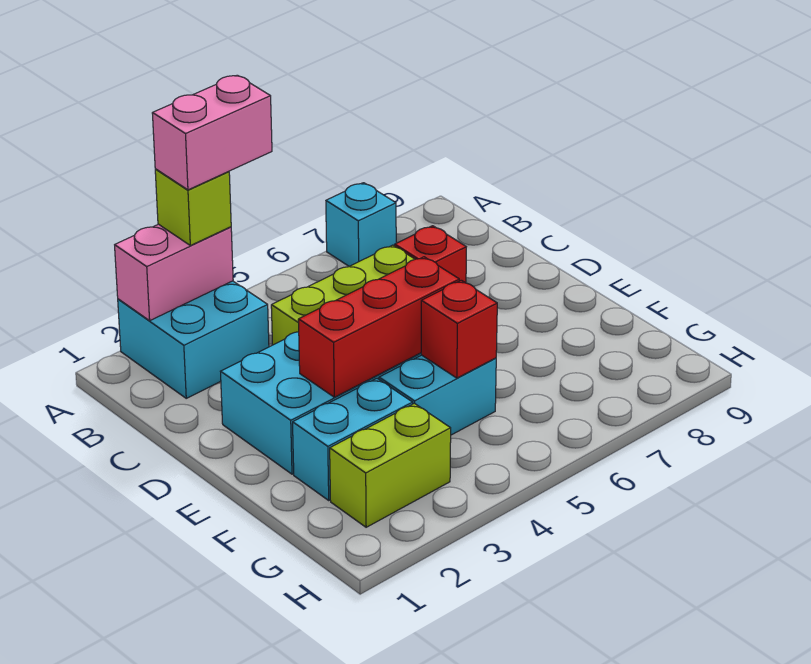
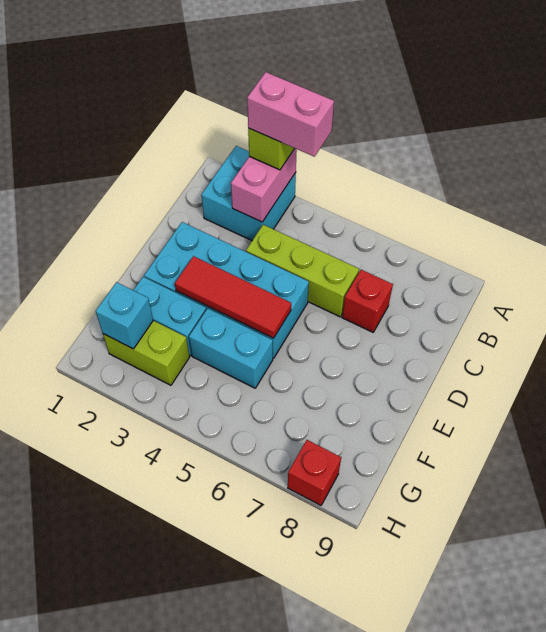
pink brick A2:A3 level 2 -> pink brick A3:B3 level 2
cyan brick A7 level 1 -> cyan brick G2 level 2
red brick E3:E5 level 2 -> red tile E3:E5 level 2
red brick F5 level 2 -> red brick H8 level 1

